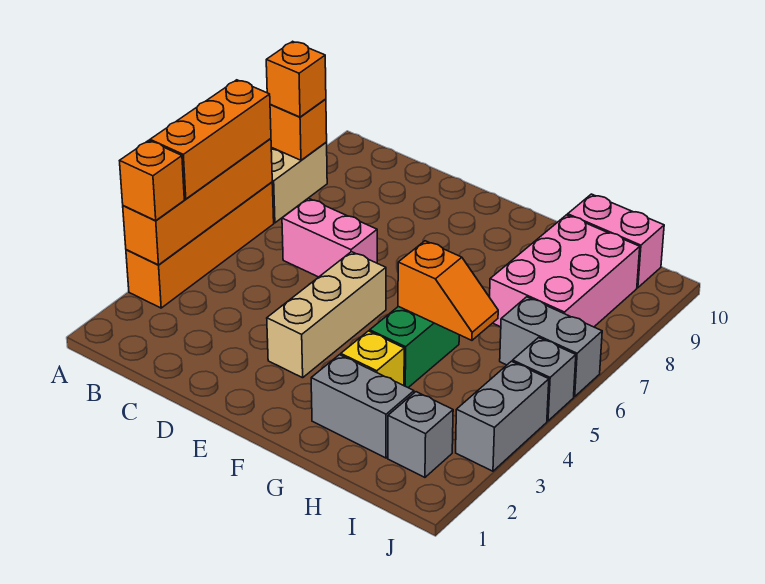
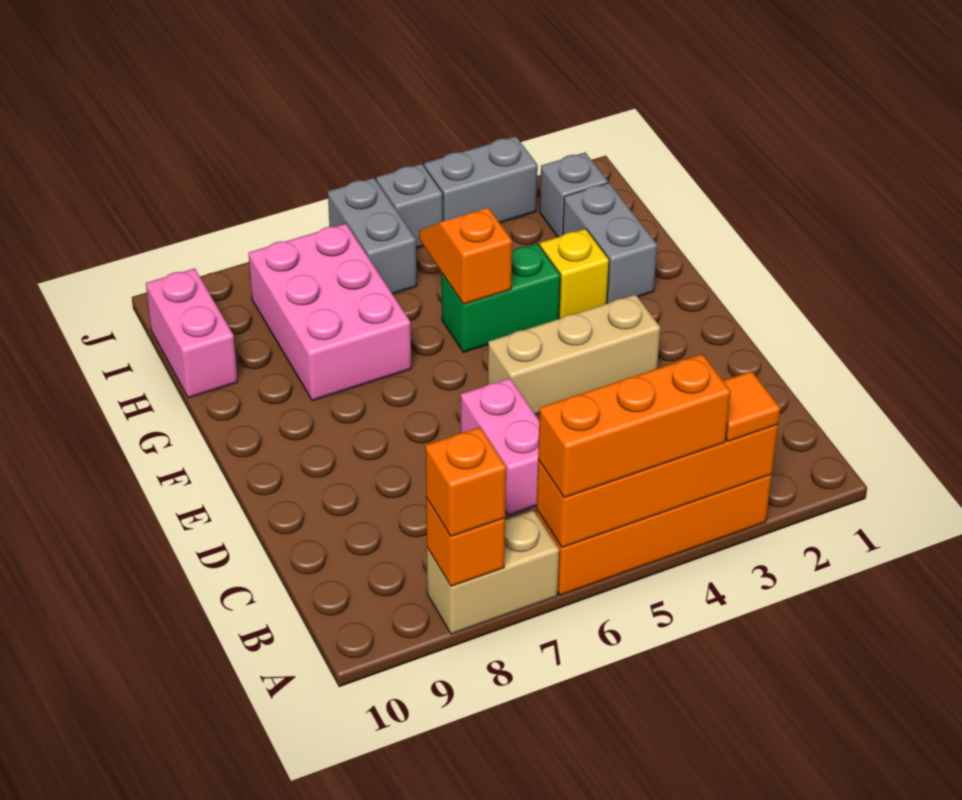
orange brick A3 level 3 -> orange tile A3 level 3
pink brick H7:I9 level 1 -> pink brick G7:I8 level 1

